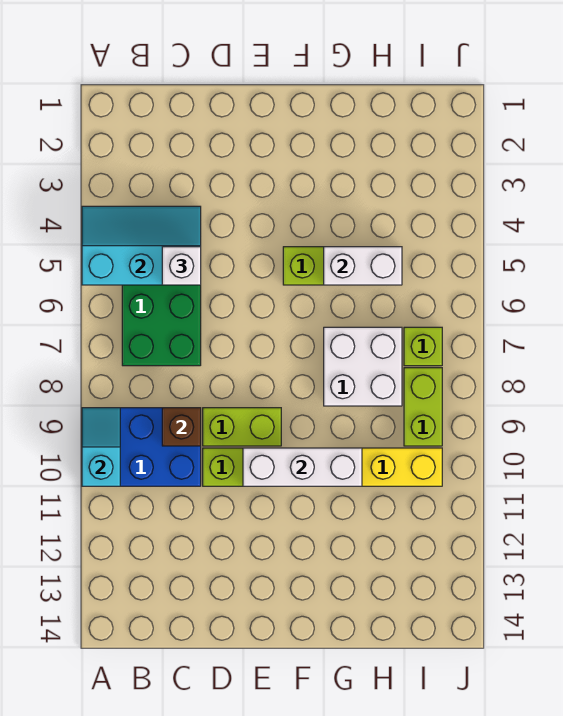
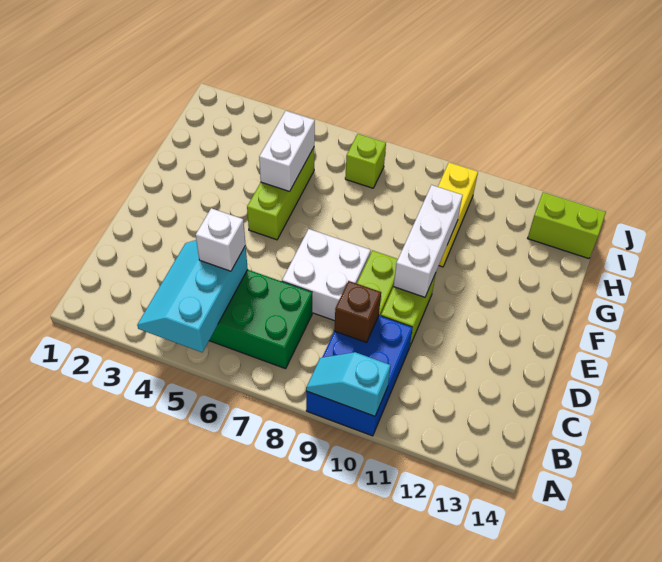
white brick G7:H8 level 1 -> white brick D7:E8 level 1
lime brick I8:I9 level 1 -> lime brick I13:I14 level 1

